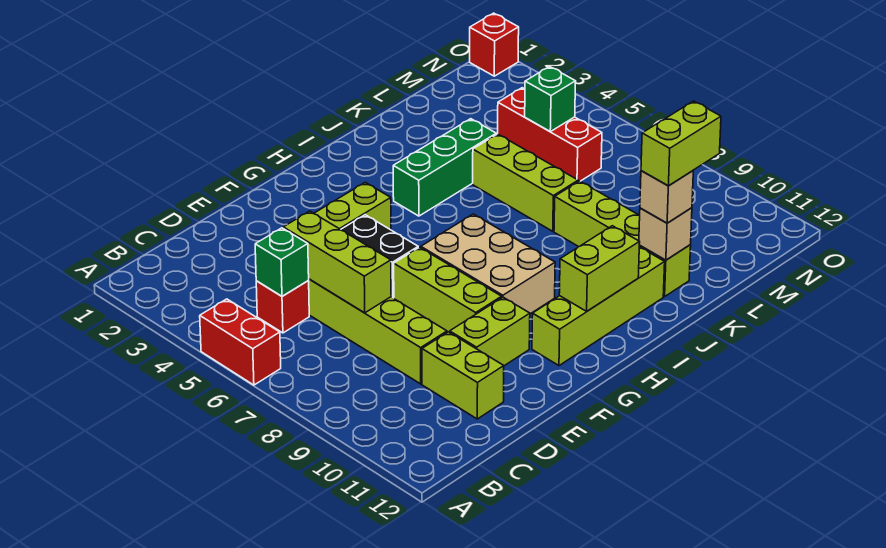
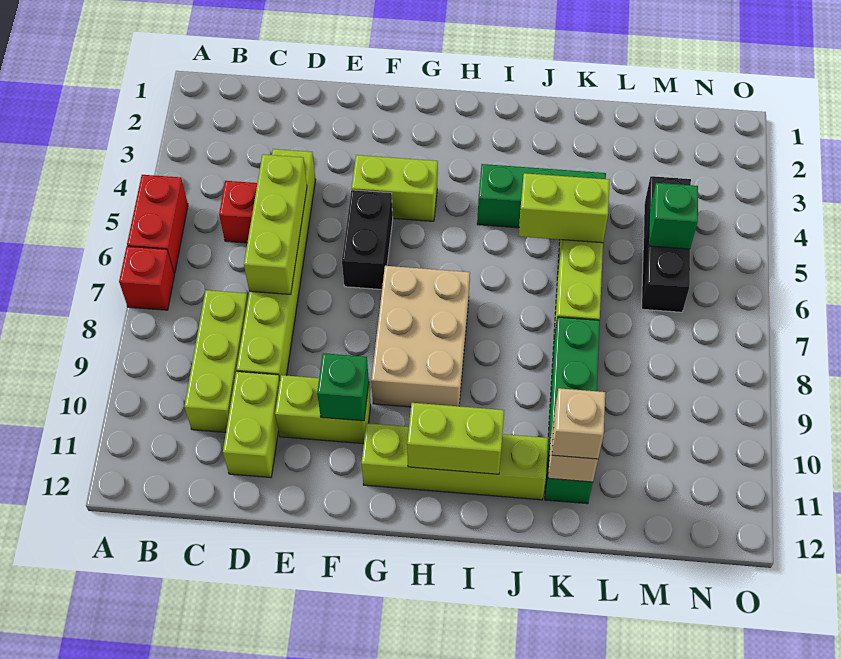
green brick C5 level 2 -> green brick F10 level 2
lime brick F7:F9 level 1 -> lime brick C8:C10 level 1
lime brick K8:K11 level 1 -> green brick K8:K11 level 1
lime brick K11:L11 level 4 -> lime brick J5:K5 level 2
red brick M4:M6 level 1 -> black brick M4:M6 level 1
red brick O1 level 1 -> red brick A7 level 1

